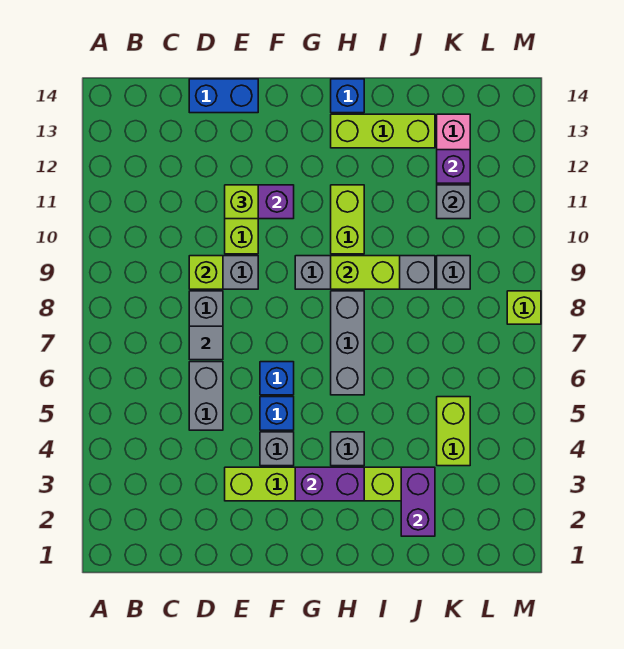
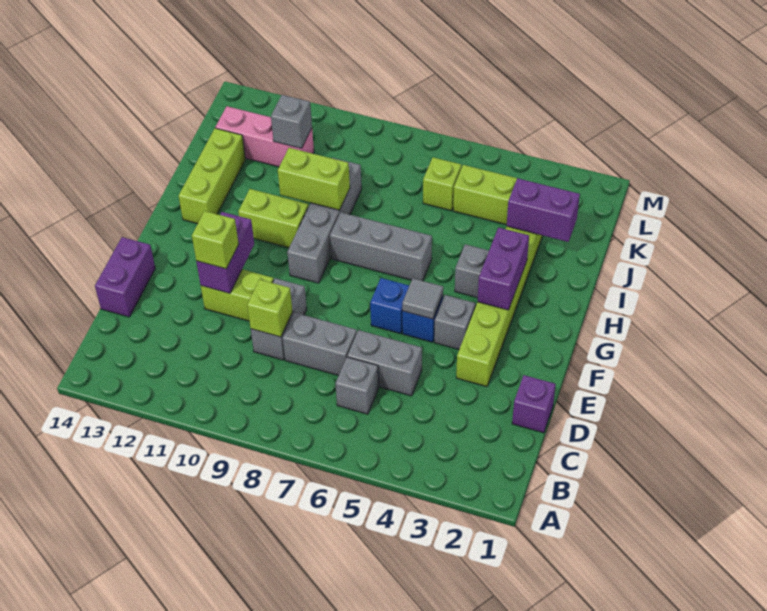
grey tile D7 level 2 -> grey tile F5 level 2
blue brick D14:E14 level 1 -> purple brick D14:E14 level 1
lime brick H9:I9 level 2 -> lime brick I9:I10 level 2
blue brick H14 level 1 -> none
grey brick K9 level 1 -> grey brick C6 level 1
purple brick K12 level 2 -> purple brick D1 level 1
lime brick M8 level 1 -> lime brick K6 level 1

